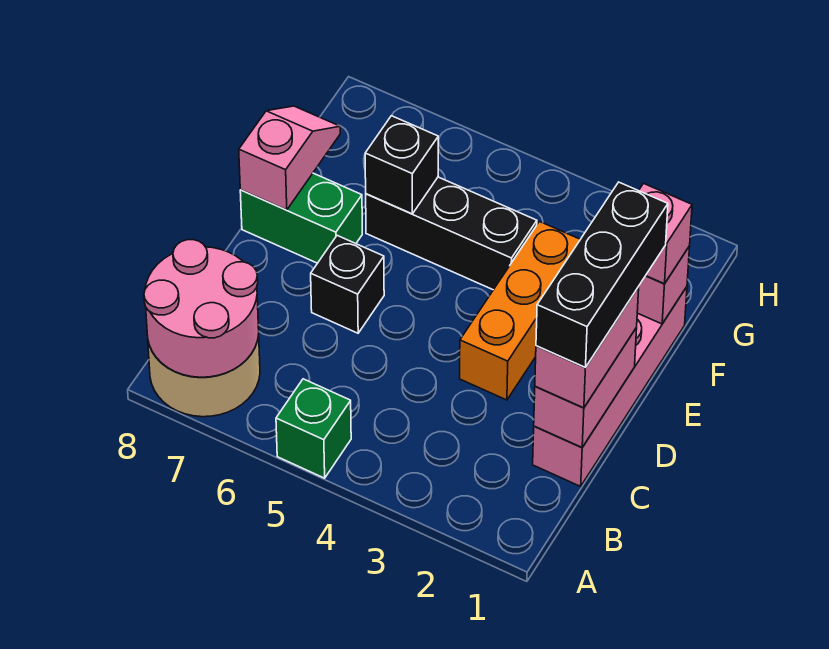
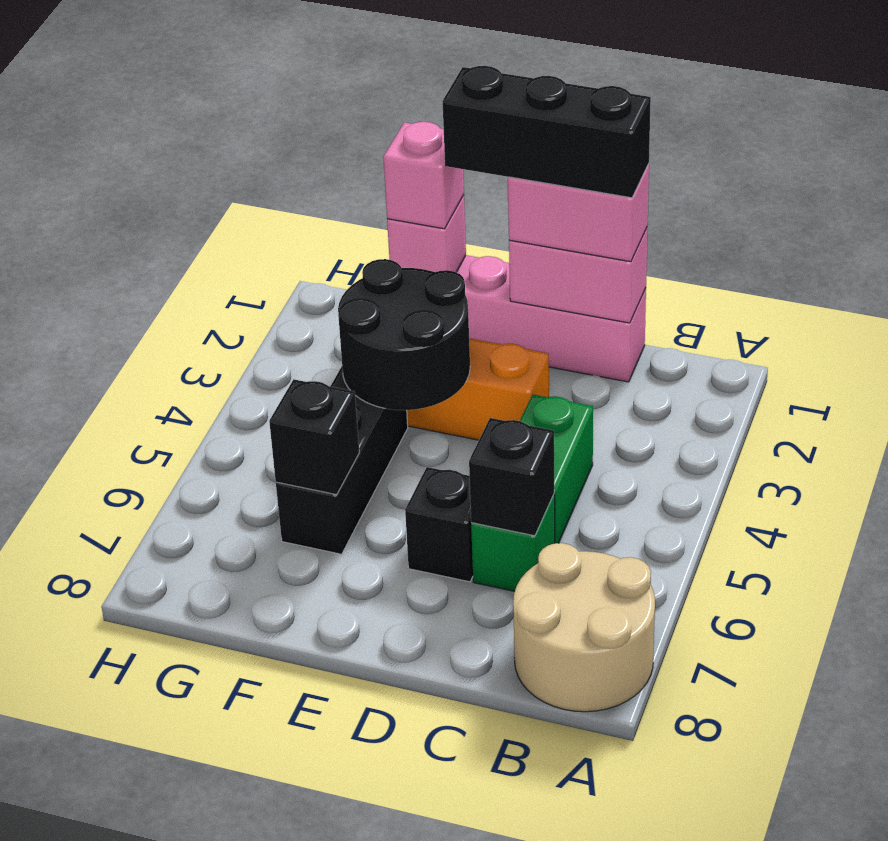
green brick A5 level 1 -> green brick C6 level 1
pink round brick A7:B8 level 2 -> none
none -> black brick C6 level 2
none -> black round brick E3:F4 level 2
green brick E7:E8 level 1 -> green brick C4:C5 level 1
pink slope E8:F8 level 2 top E -> none

